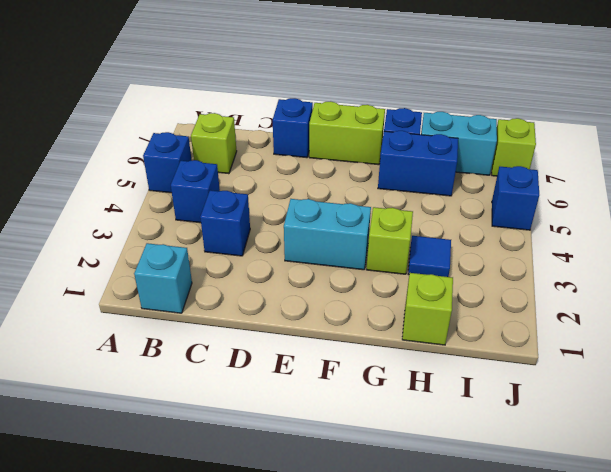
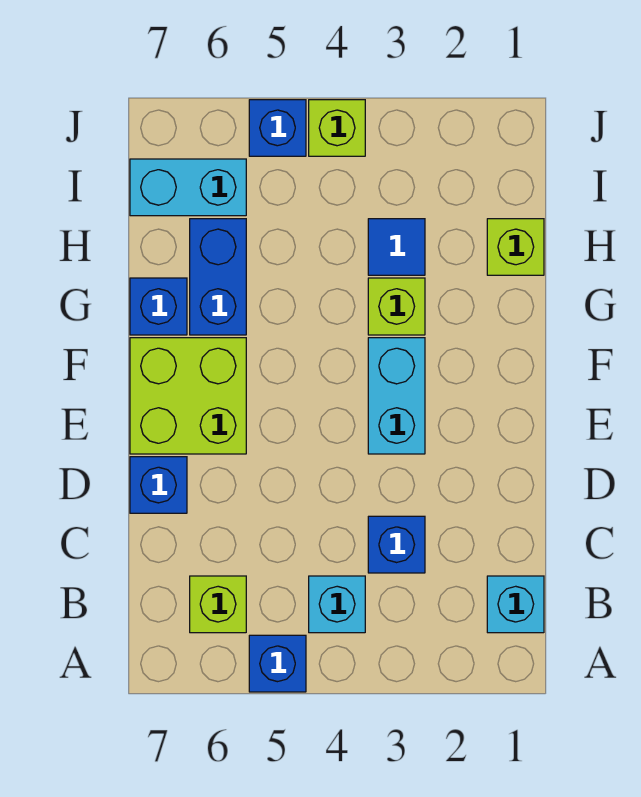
blue brick B4 level 1 -> cyan brick B4 level 1
lime brick E7:F7 level 1 -> lime brick E6:F7 level 1
cyan brick H7:I7 level 1 -> cyan brick I6:I7 level 1
lime brick J7 level 1 -> lime brick J4 level 1

